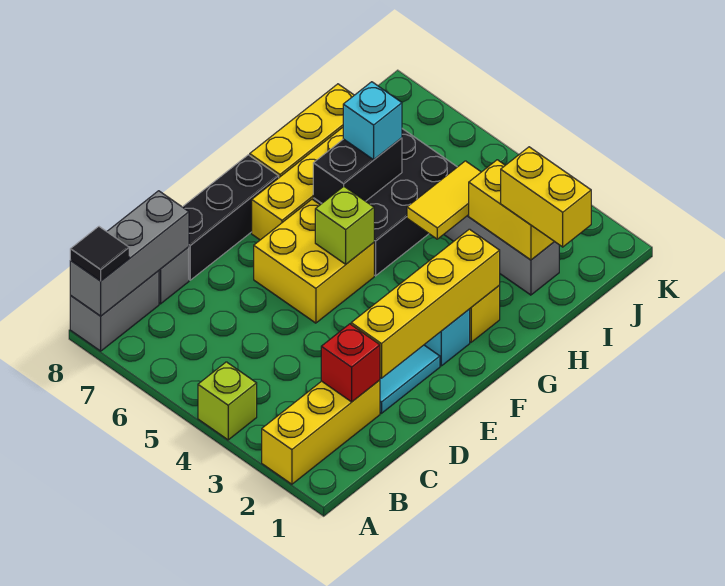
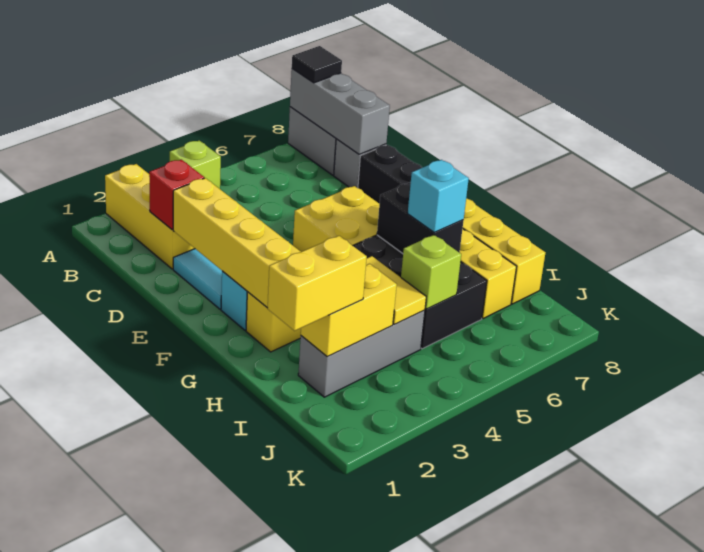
lime brick F5 level 2 -> lime brick I5 level 2

